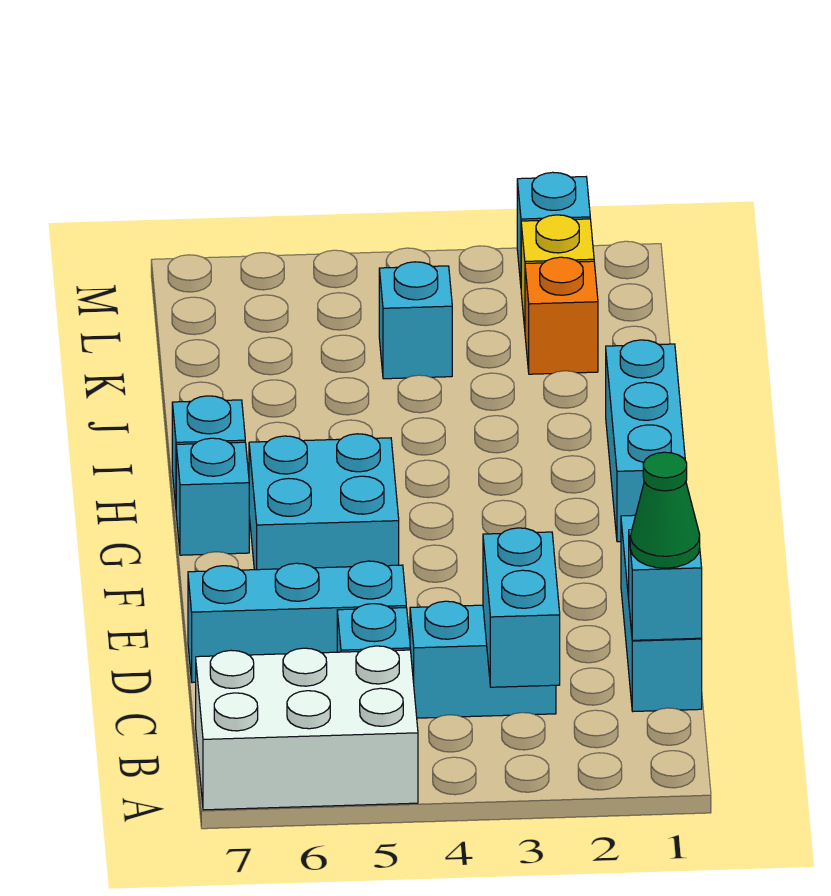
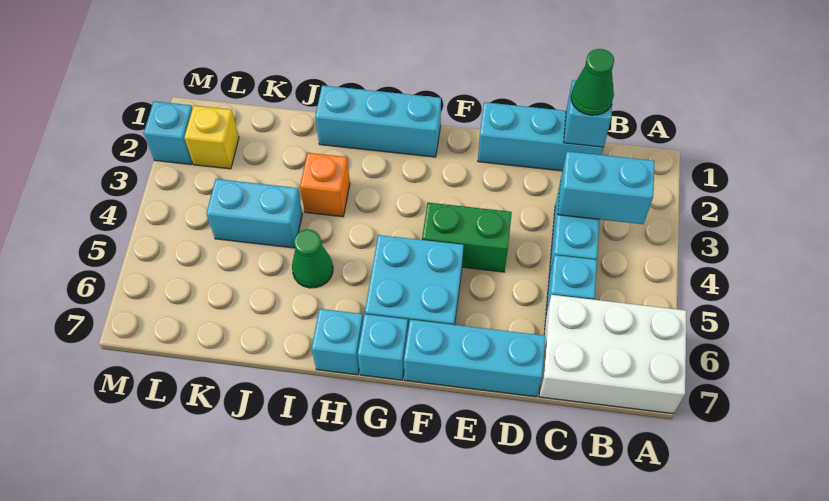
white brick A5:B7 level 1 -> white brick A6:C7 level 1
cyan brick D5:D7 level 1 -> cyan brick D7:F7 level 1
none -> green brick E4:F4 level 1
none -> green cone I5 level 1
orange brick K2 level 1 -> orange brick I3 level 1
cyan brick K4 level 1 -> cyan brick J4:K4 level 1

